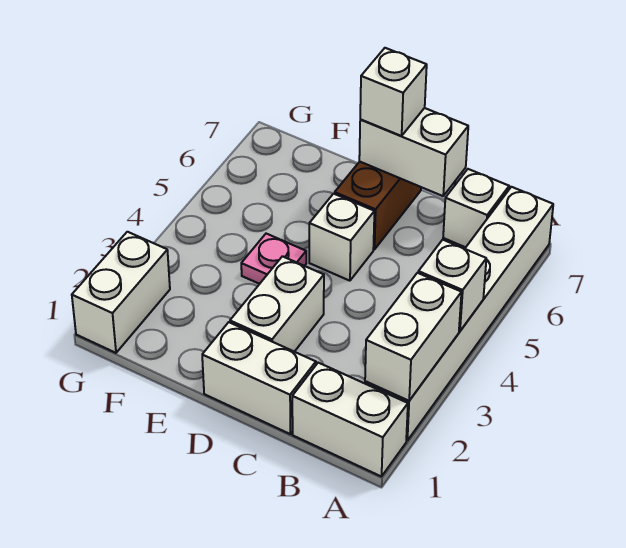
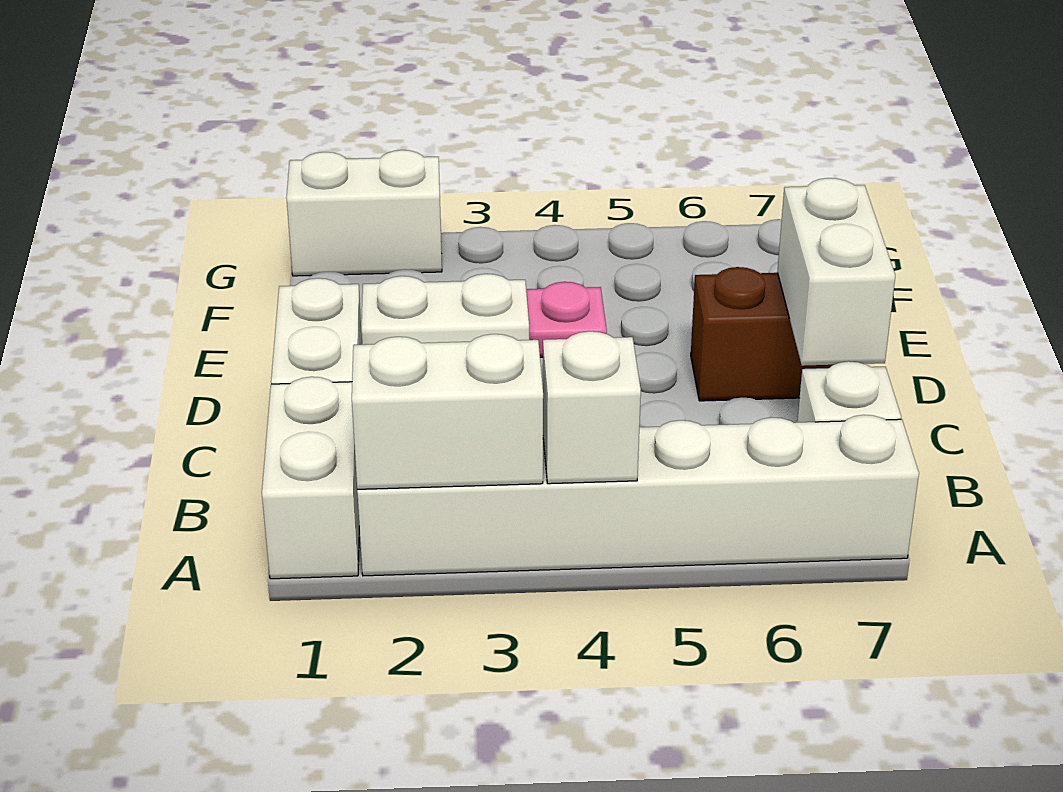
white brick D5 level 1 -> none
white brick D7 level 3 -> none

